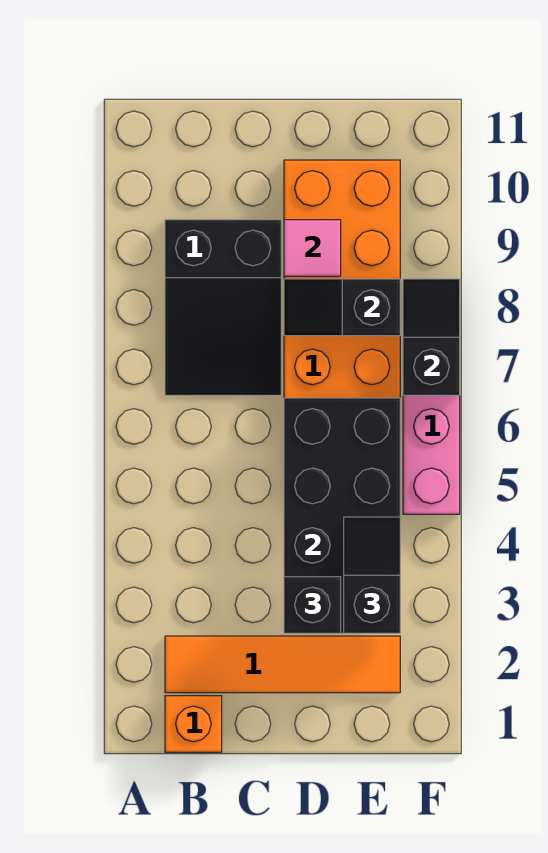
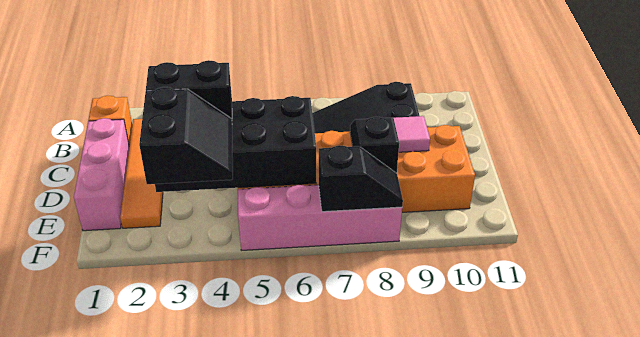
none -> pink brick C1:E1 level 1
black brick D3 level 3 -> black brick D3:D4 level 3
black slope E3:E4 level 3 top 3 -> black slope E3:F4 level 3 top 3

